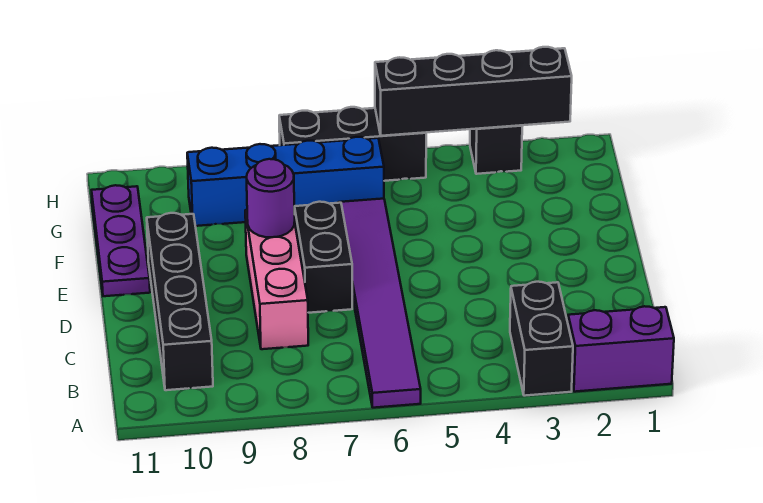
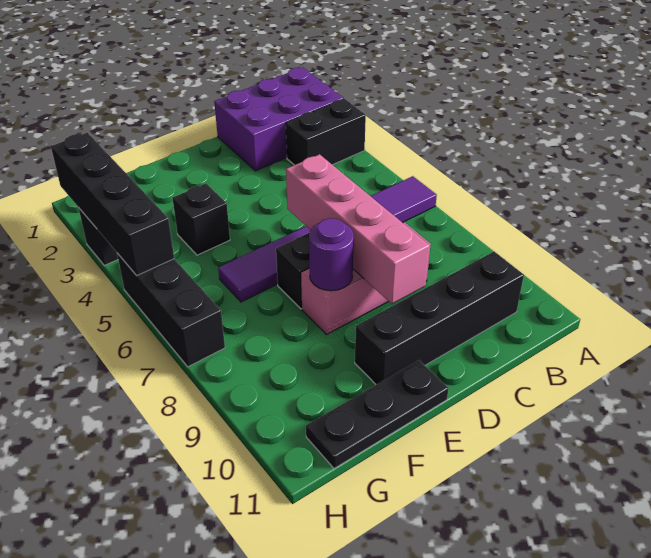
purple brick A1:A2 level 1 -> purple brick A1:C2 level 1
none -> pink brick D6:D9 level 2
purple plate E11:G11 level 1 -> black plate E11:G11 level 1
none -> black brick F4 level 1
blue brick G6:G9 level 1 -> none

